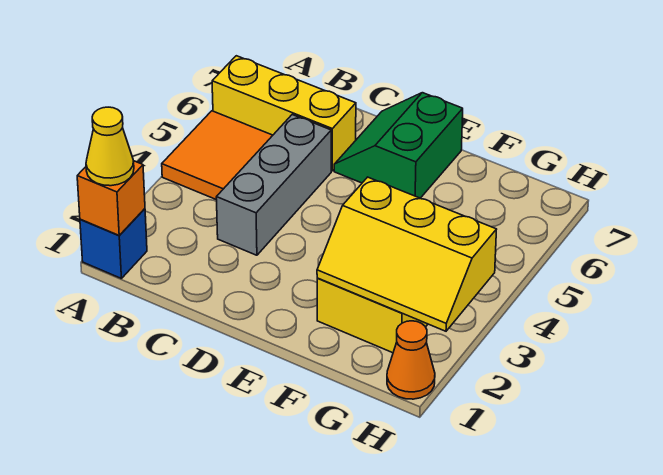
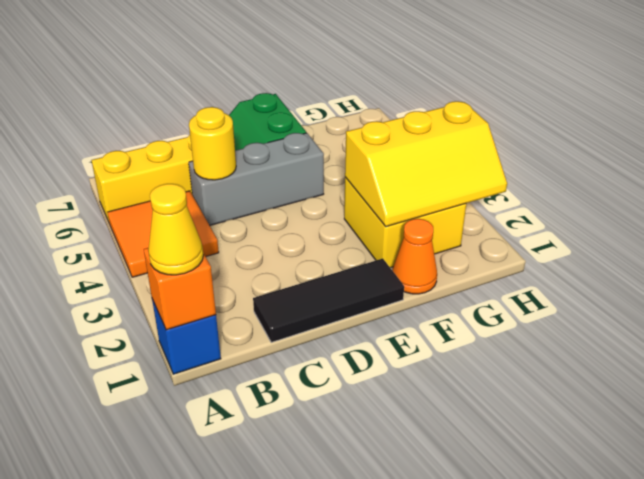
none -> black tile C1:E1 level 1
grey brick C3:C5 level 1 -> grey brick C5:E5 level 1
none -> yellow round brick C5 level 2
orange cone H1 level 1 -> orange cone F1 level 1

